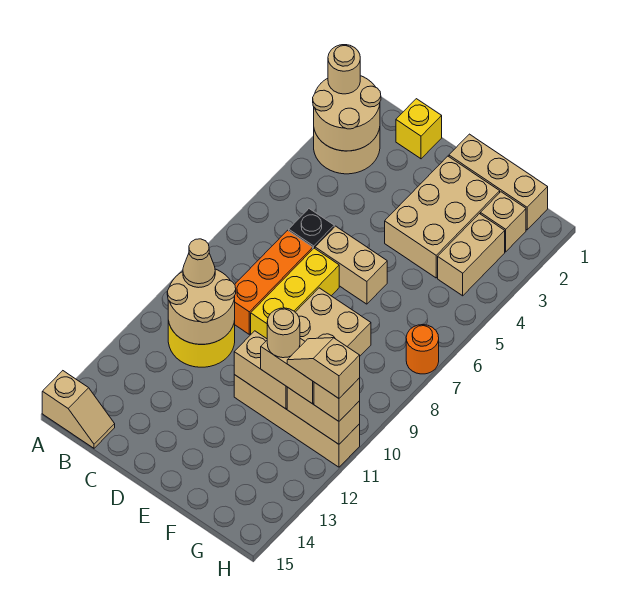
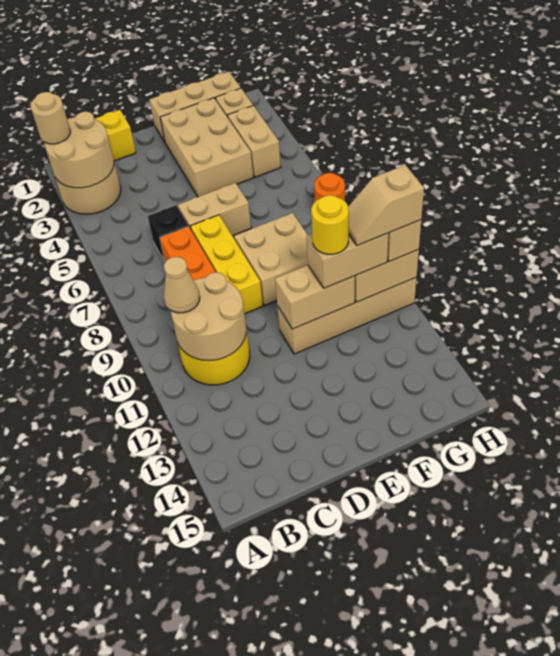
tan slope A15:B15 level 1 top A -> none
tan round brick F11 level 4 -> yellow round brick F11 level 4

